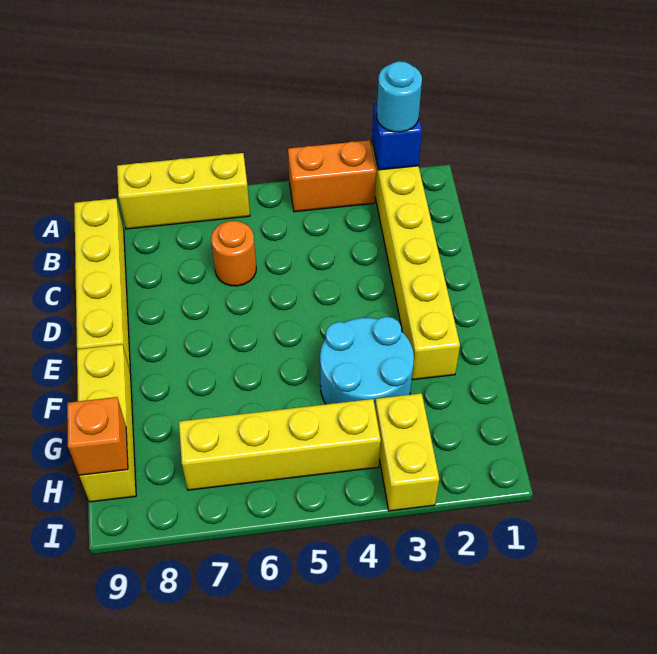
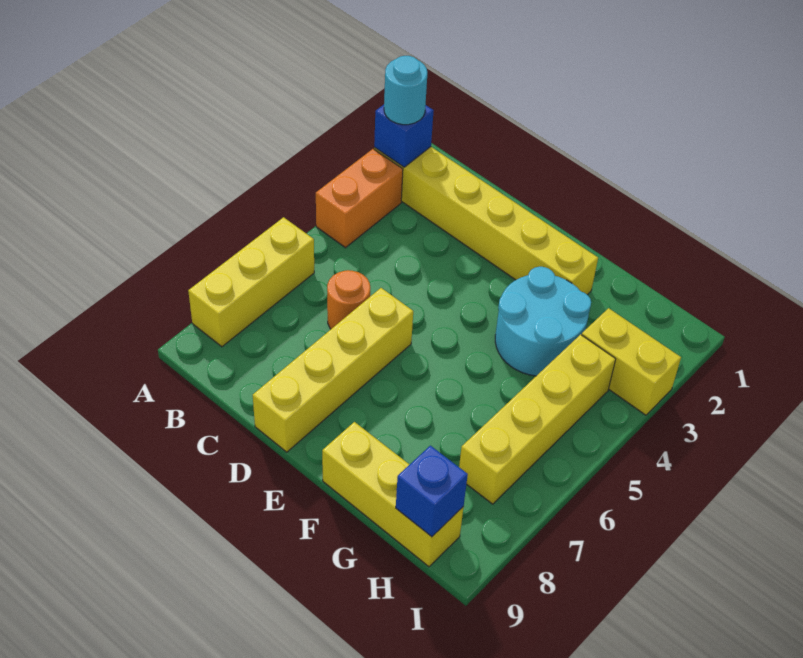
yellow brick B9:E9 level 1 -> yellow brick D6:D9 level 1
orange brick H9 level 2 -> blue brick H9 level 2

